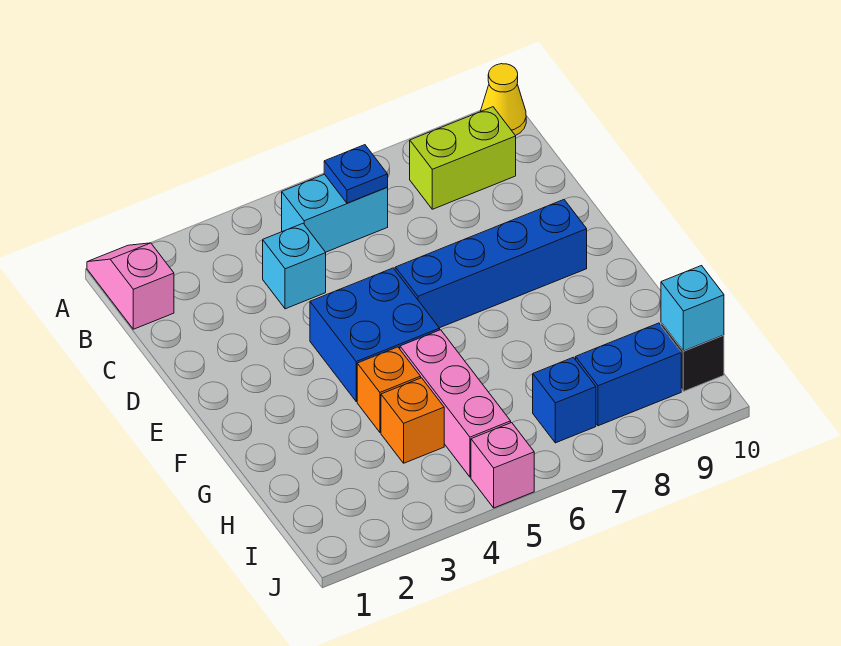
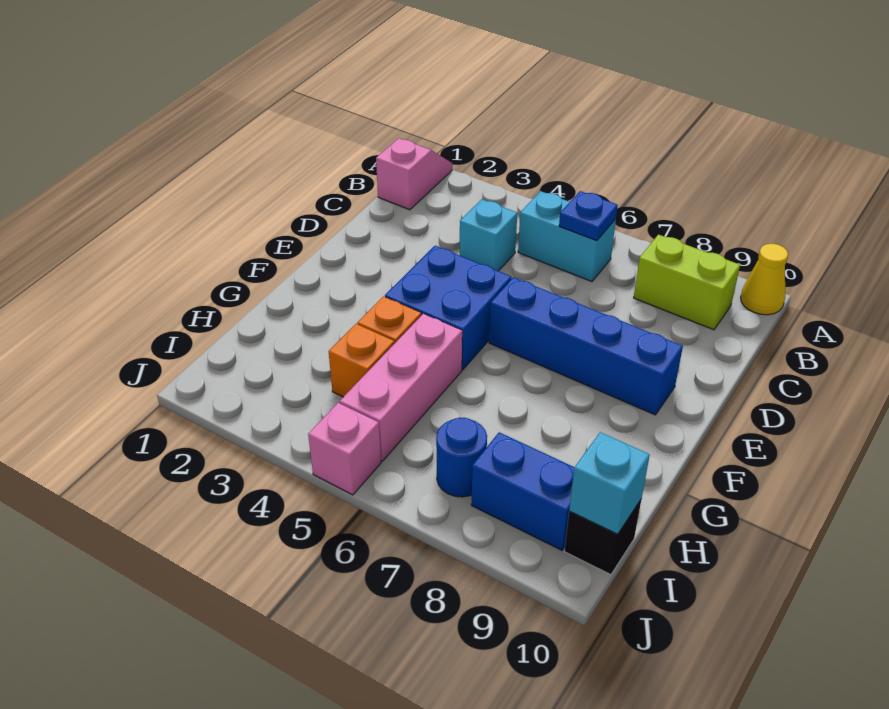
blue brick I7 level 1 -> blue round brick I7 level 1

